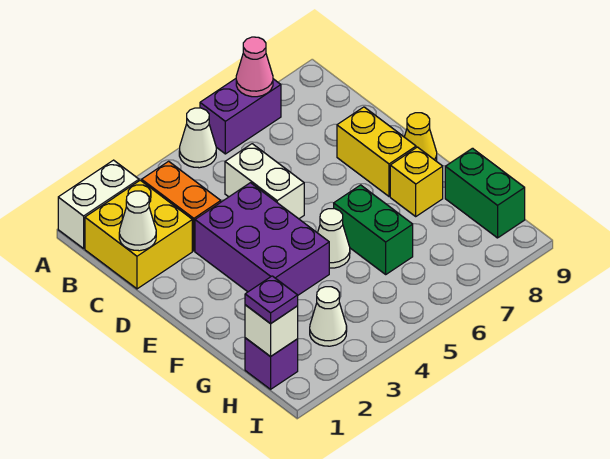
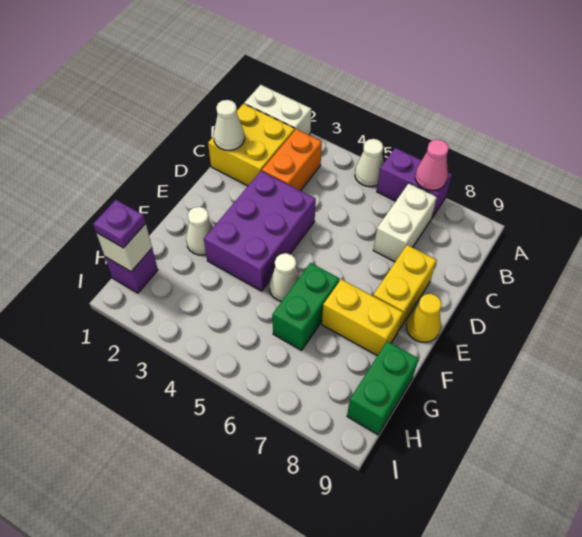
white brick C5:D5 level 1 -> white brick B7:C7 level 1
yellow brick F8 level 1 -> yellow brick F7:F8 level 1
white cone H3 level 1 -> white cone F2 level 1

